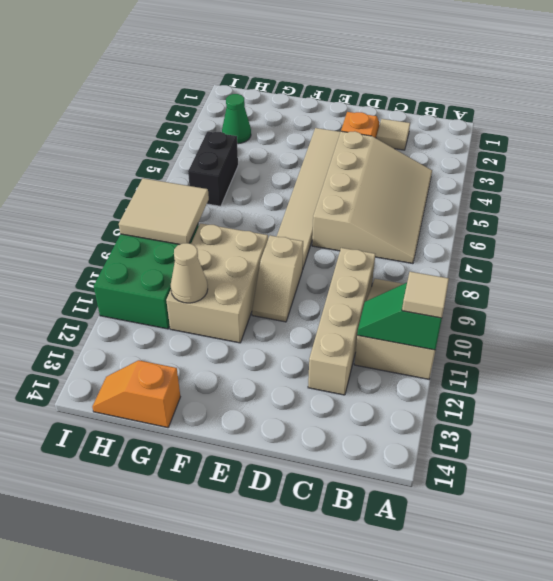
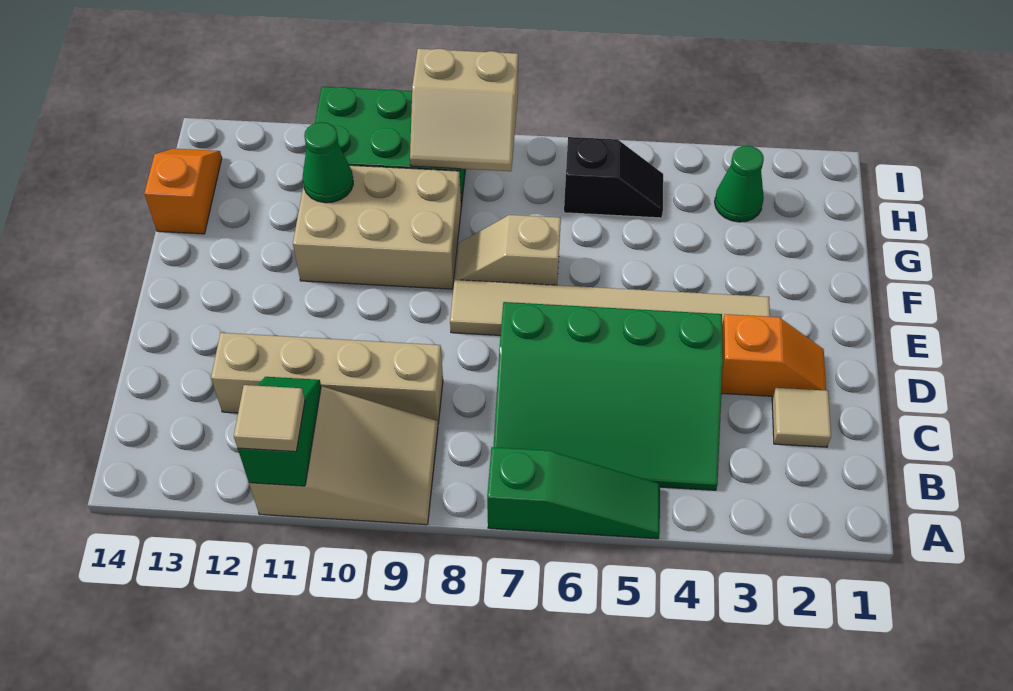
none -> green slope A5:A7 level 1 top 7
tan slope B4:D7 level 1 top D -> green slope B4:D7 level 1 top D
tan slope E9:E10 level 1 top 9 -> tan slope F7:F8 level 1 top 7
tan cone G11 level 2 -> green cone G11 level 2
black brick H5:H6 level 1 -> black slope H5:H6 level 1 top 6
tan tile H8:I9 level 2 -> tan slope H8:I9 level 2 top I

